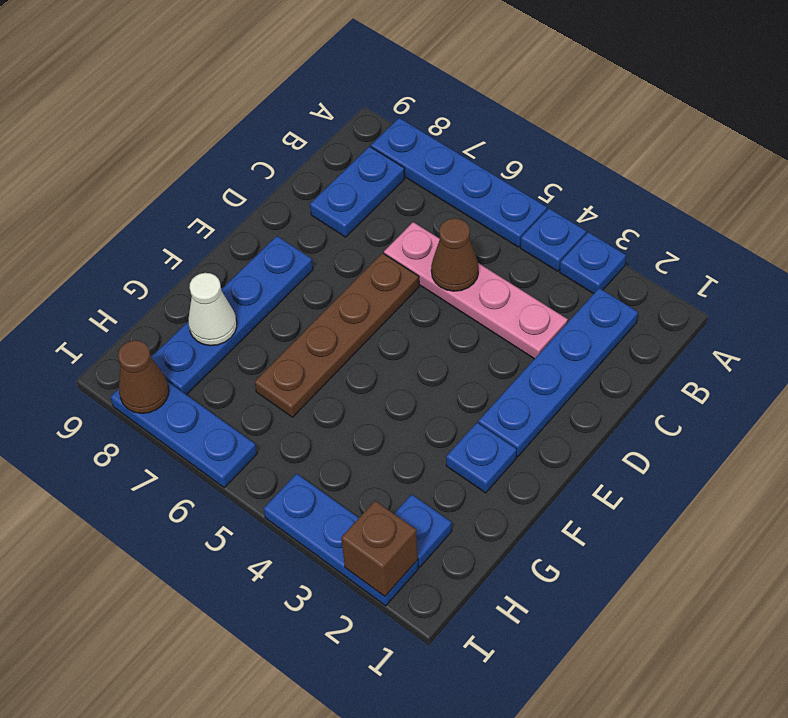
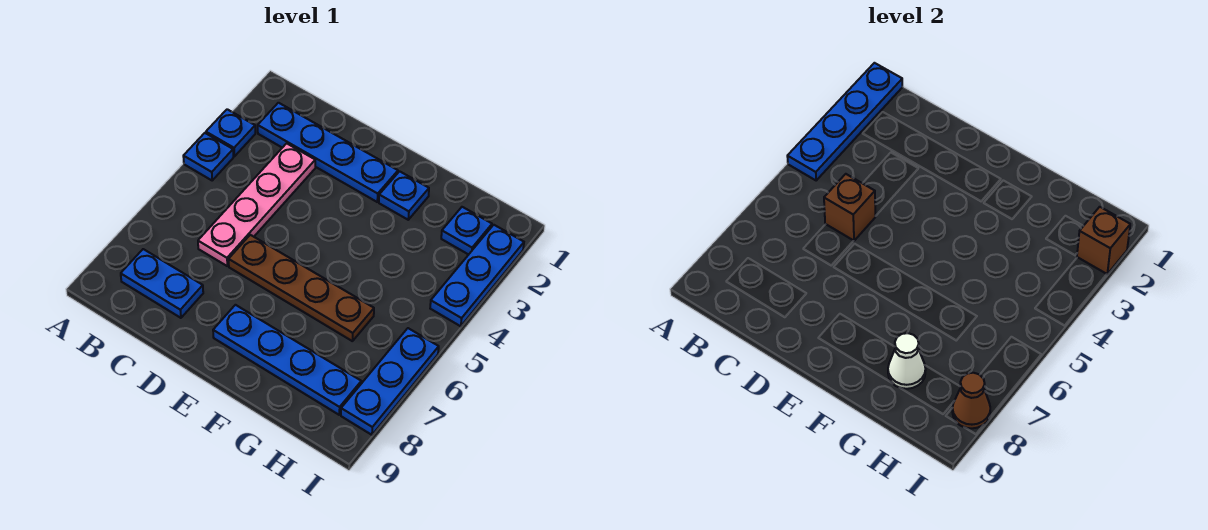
blue plate A5:A8 level 1 -> blue plate A1:A4 level 2
brown cone C5 level 2 -> brown brick C5 level 2

